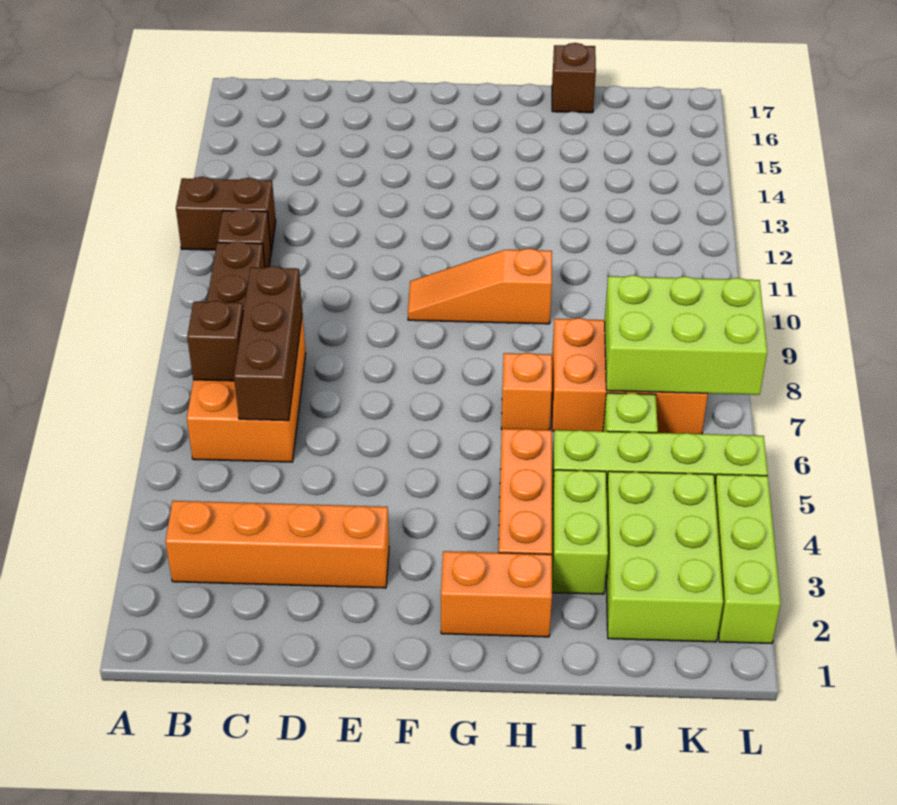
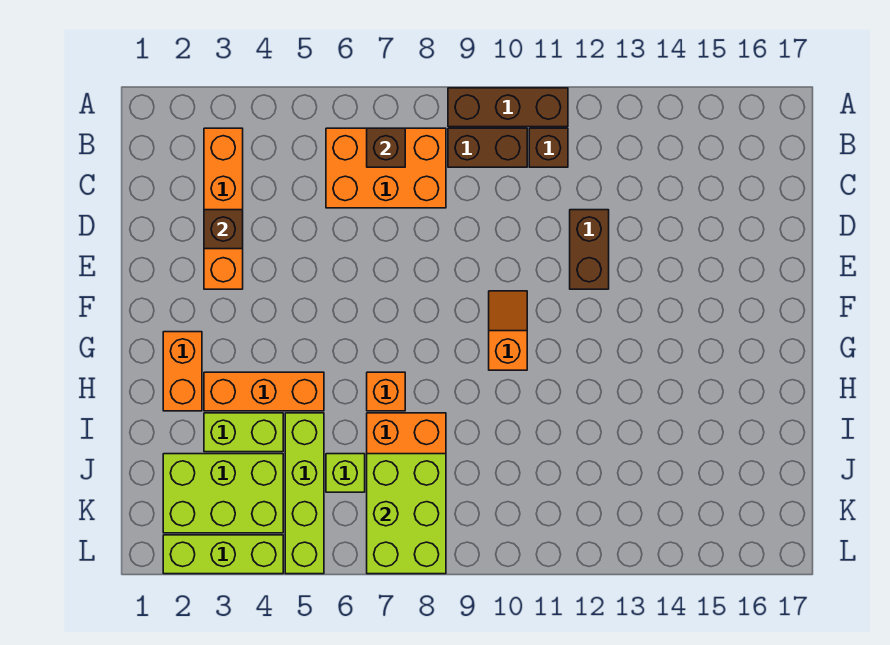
brown brick A12:B12 level 1 -> brown brick D12:E12 level 1
brown brick C6:C8 level 2 -> brown brick A9:A11 level 1
orange slope F10:H10 level 1 top H -> orange slope F10:G10 level 1 top G
brown brick I17 level 1 -> brown brick D3 level 2

